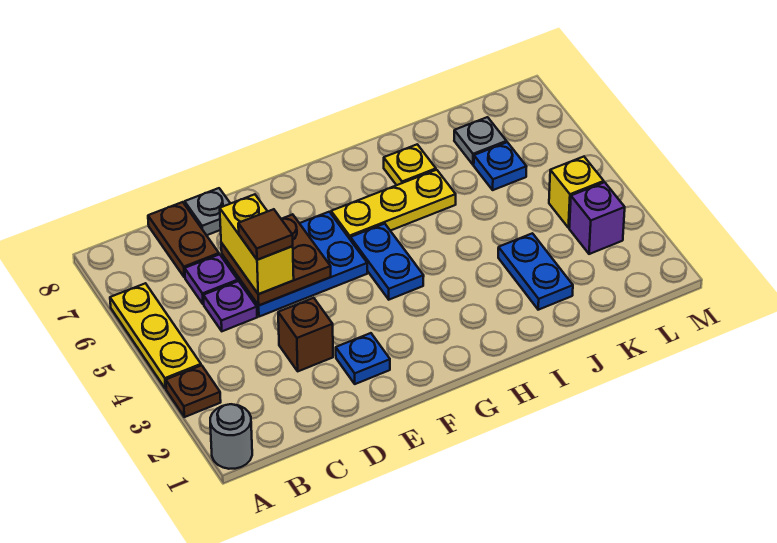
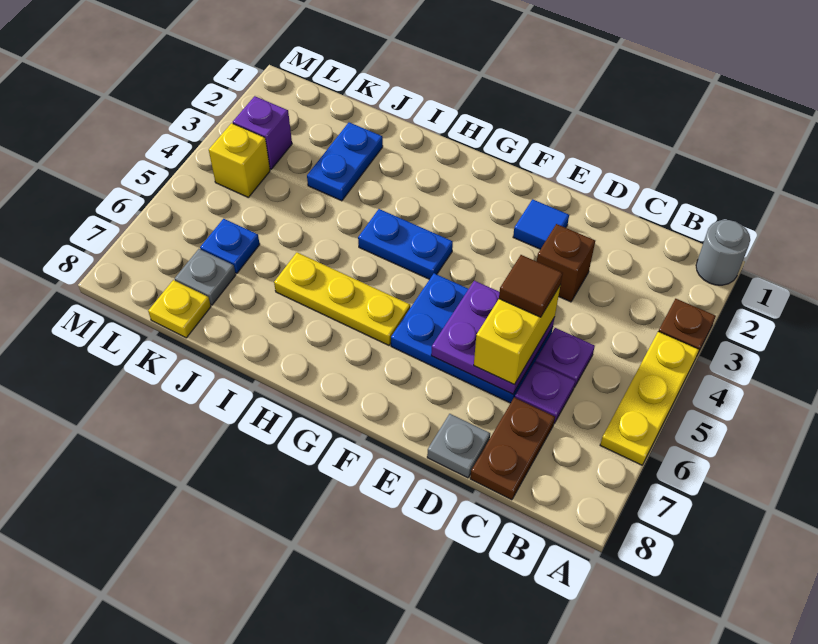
brown plate D5:E6 level 2 -> purple plate D5:E6 level 2
blue plate E2 level 1 -> blue tile E2 level 1
blue plate G4:G5 level 1 -> blue plate G4:H4 level 1
yellow plate I7 level 1 -> yellow plate K8 level 1

